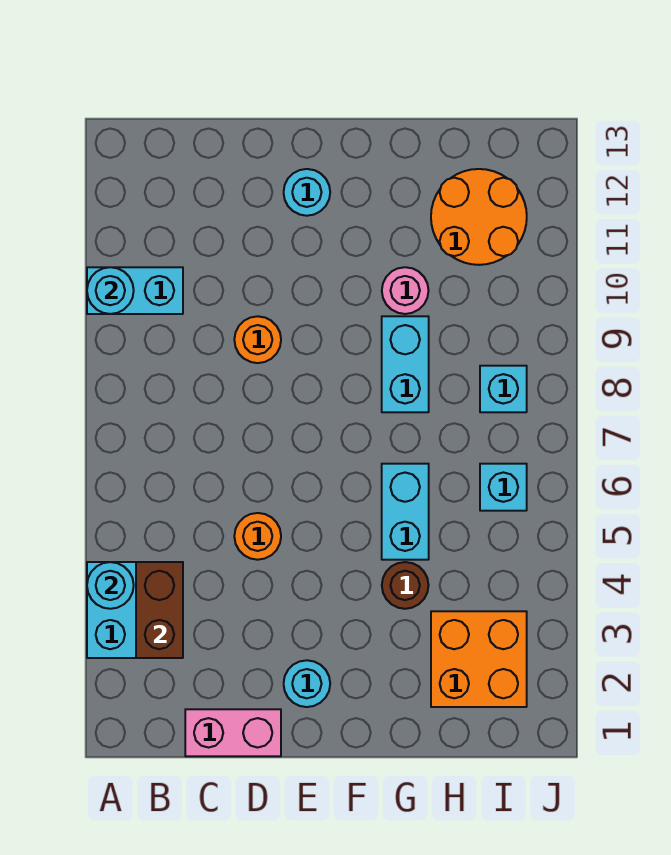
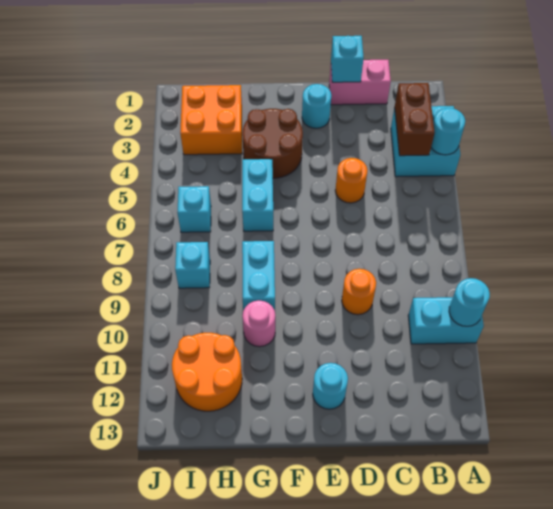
none -> cyan brick D1 level 2
brown round brick G4 level 1 -> brown round brick F3:G4 level 1

